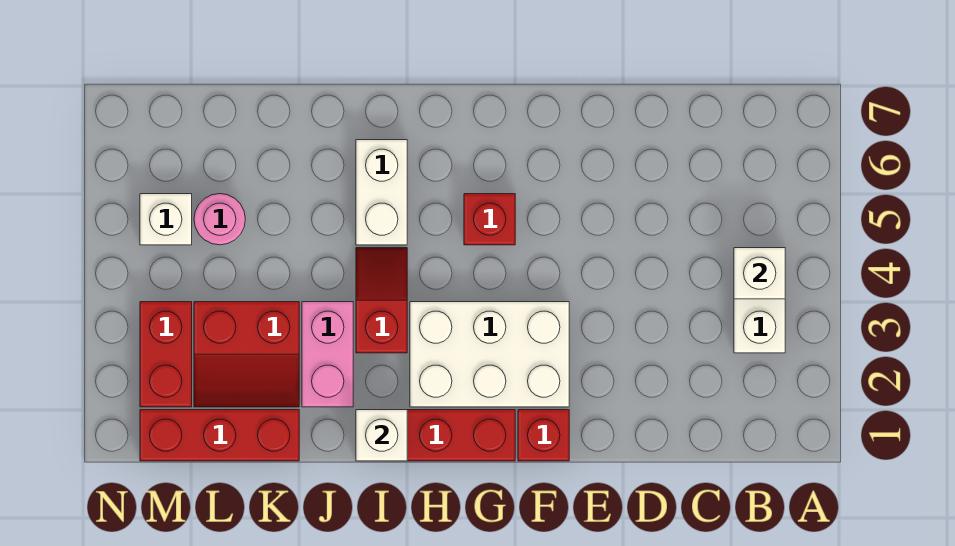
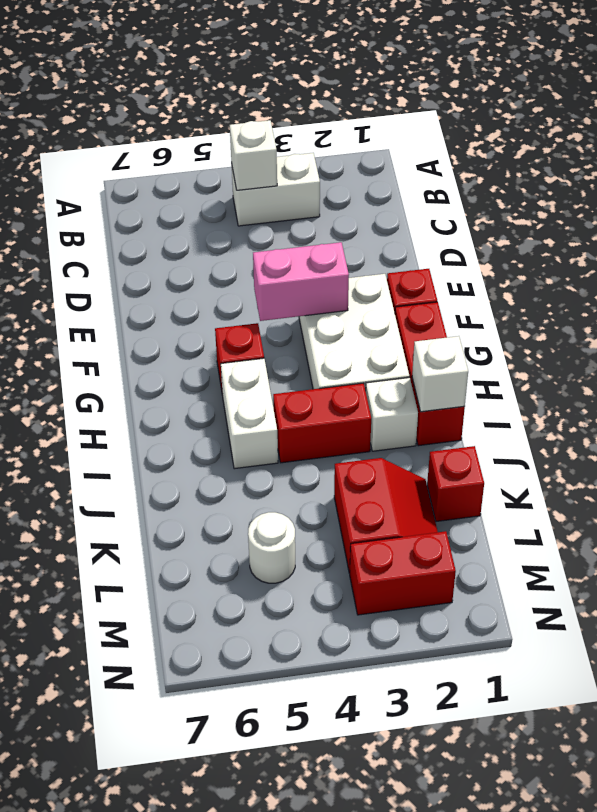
red slope I3:I4 level 1 top 3 -> red brick I3:I4 level 1
white brick I5:I6 level 1 -> white brick H5:I5 level 1
pink brick J2:J3 level 1 -> pink brick F3:F4 level 2
red brick K1:M1 level 1 -> red brick K1 level 1
pink round brick L5 level 1 -> white round brick L5 level 1
white brick M5 level 1 -> white brick I2 level 1

